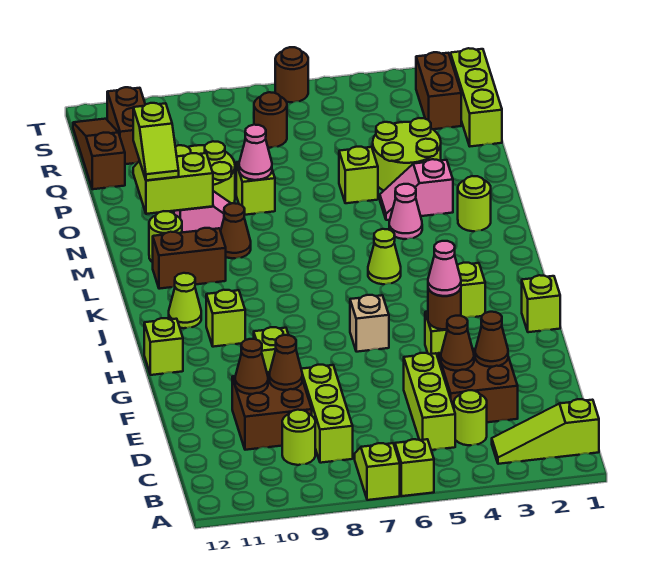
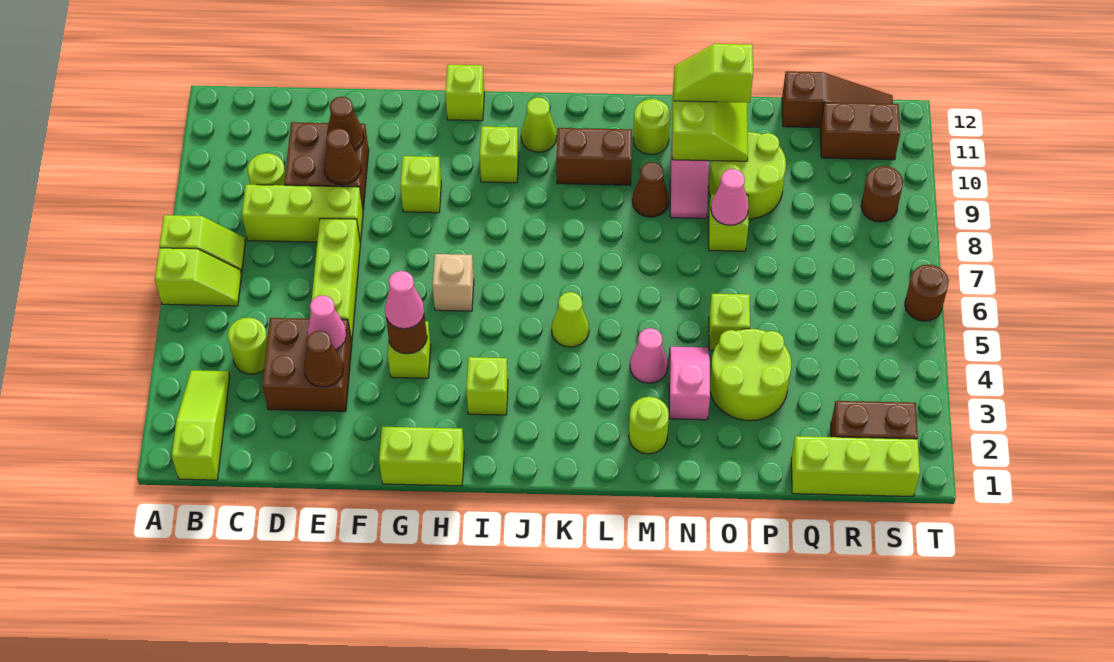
lime brick C5:E5 level 1 -> lime brick E5:E7 level 1
brown cone E4 level 2 -> pink cone E4 level 2
lime brick H1 level 1 -> lime brick G1:H1 level 1
brown brick L10:L11 level 1 -> brown brick K10:L10 level 1
brown round brick R7 level 1 -> brown round brick S9 level 1

